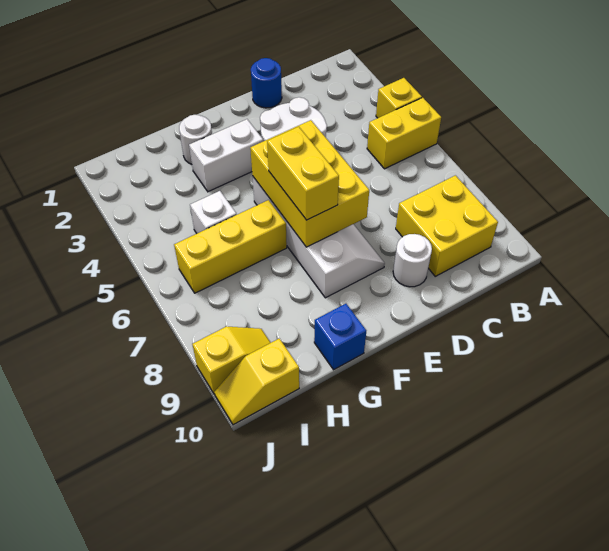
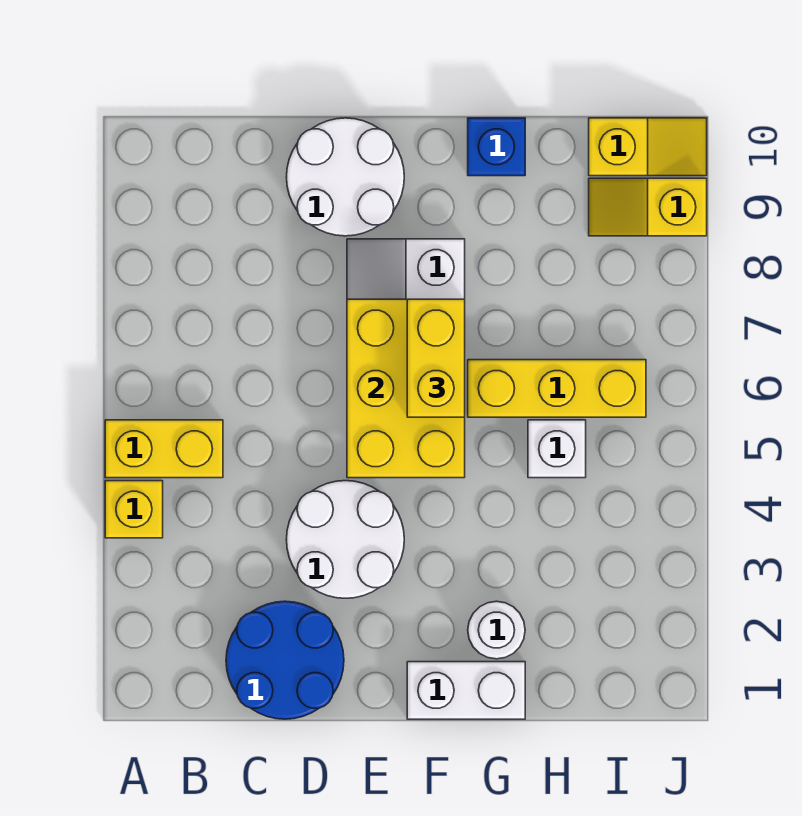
yellow brick B8:C9 level 1 -> none
blue round brick D1 level 1 -> blue round brick C1:D2 level 1
white round brick D9 level 1 -> white round brick D9:E10 level 1
white brick F3:G3 level 1 -> white brick F1:G1 level 1

